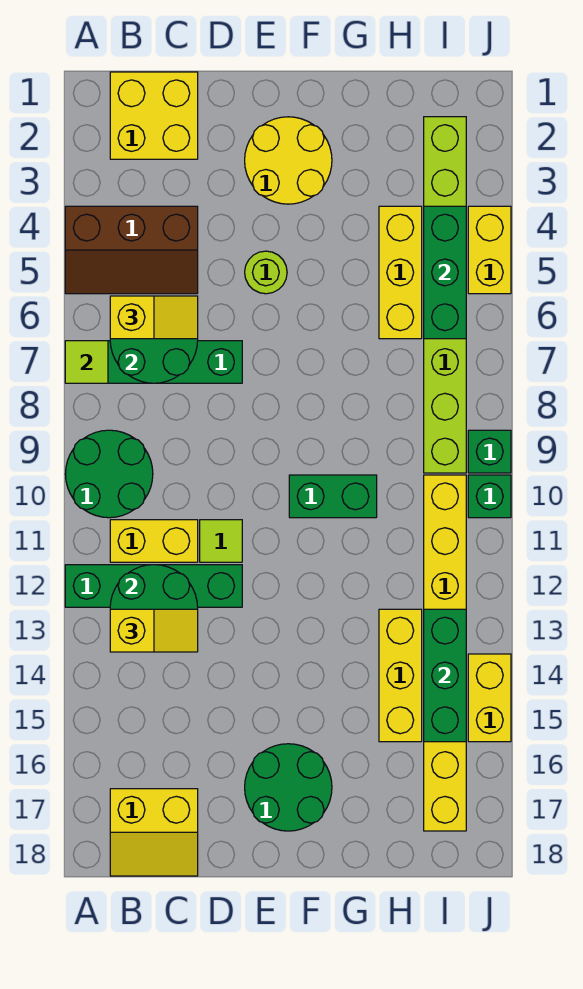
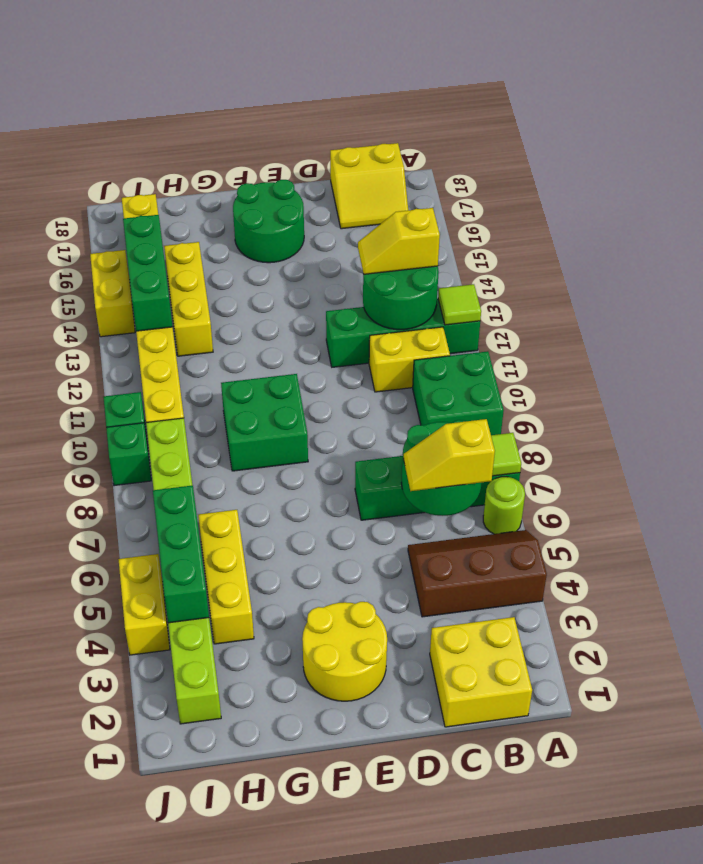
green round brick A9:B10 level 1 -> green brick A9:B10 level 1
yellow slope B17:C18 level 1 top 17 -> yellow slope B17:C18 level 1 top 18
lime tile D11 level 1 -> lime tile A12 level 2
lime round brick E5 level 1 -> lime round brick A6 level 1
green brick F10:G10 level 1 -> green brick F9:G10 level 1

